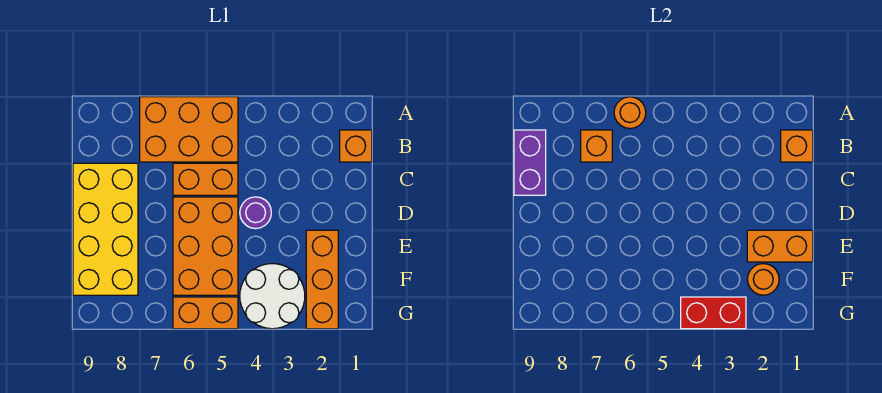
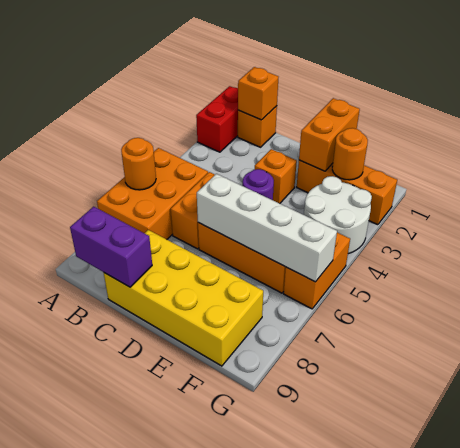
orange brick B7 level 2 -> orange brick D3 level 1
none -> white brick D6:G6 level 2
red brick G3:G4 level 2 -> red brick A1:A2 level 1

